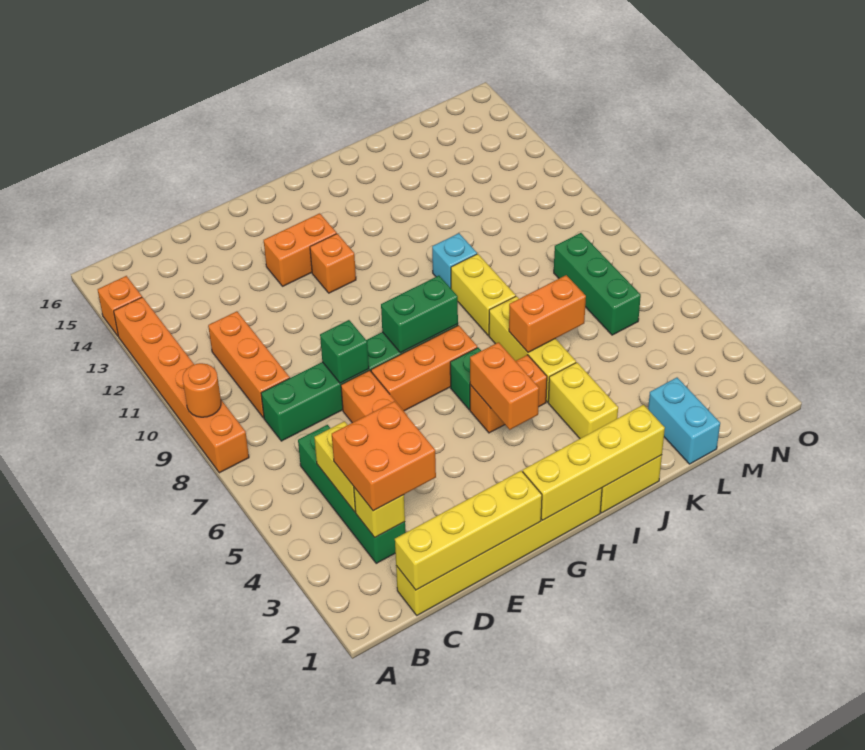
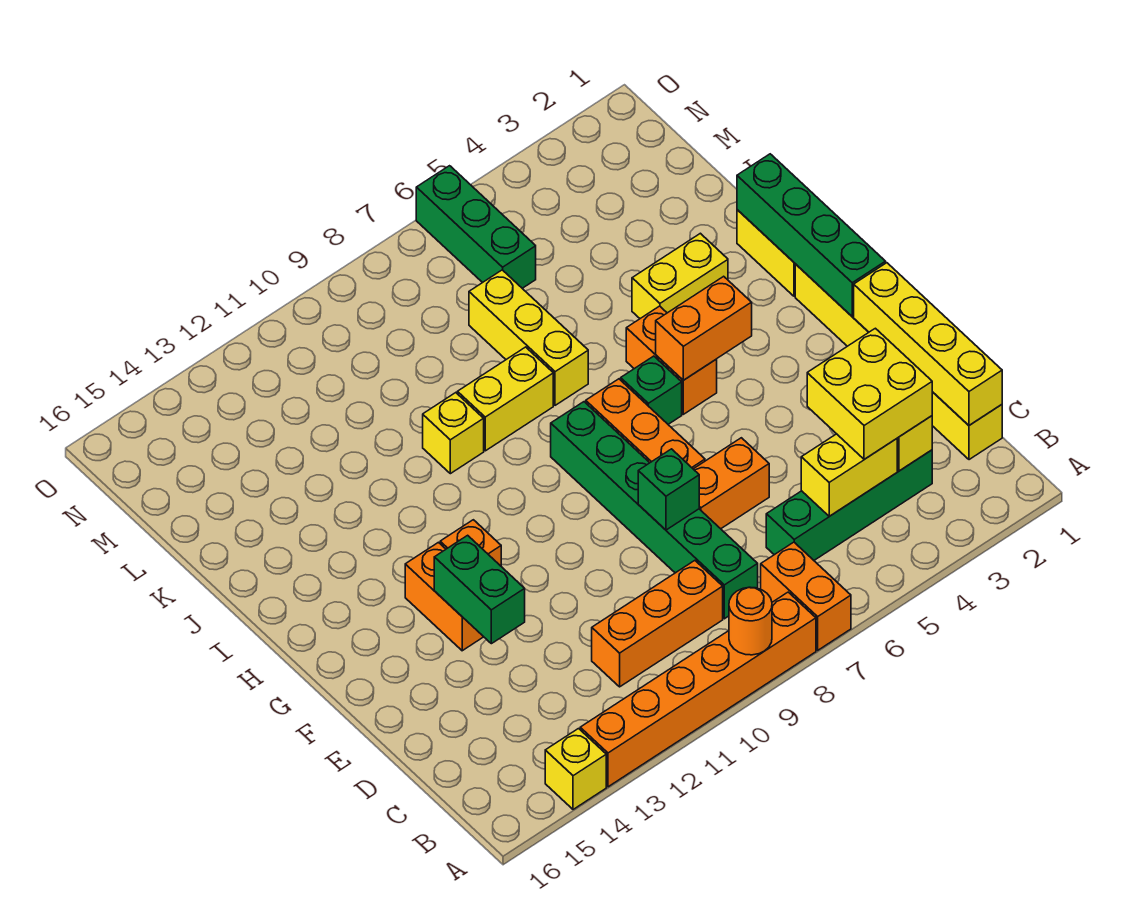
orange brick A14 level 1 -> yellow brick A14 level 1
orange brick C3:D4 level 3 -> yellow brick C3:D4 level 3
yellow brick G1:J1 level 2 -> green brick G1:J1 level 2
green brick G8:H8 level 2 -> green brick E13:F13 level 2
yellow brick J5:J7 level 1 -> yellow brick J7:L7 level 1
orange brick J6:K6 level 2 -> orange brick A7:B7 level 1
cyan brick J10 level 1 -> yellow brick J10 level 1
cyan brick L1:L2 level 1 -> none
green brick M6:M8 level 1 -> green brick M6:O6 level 1

